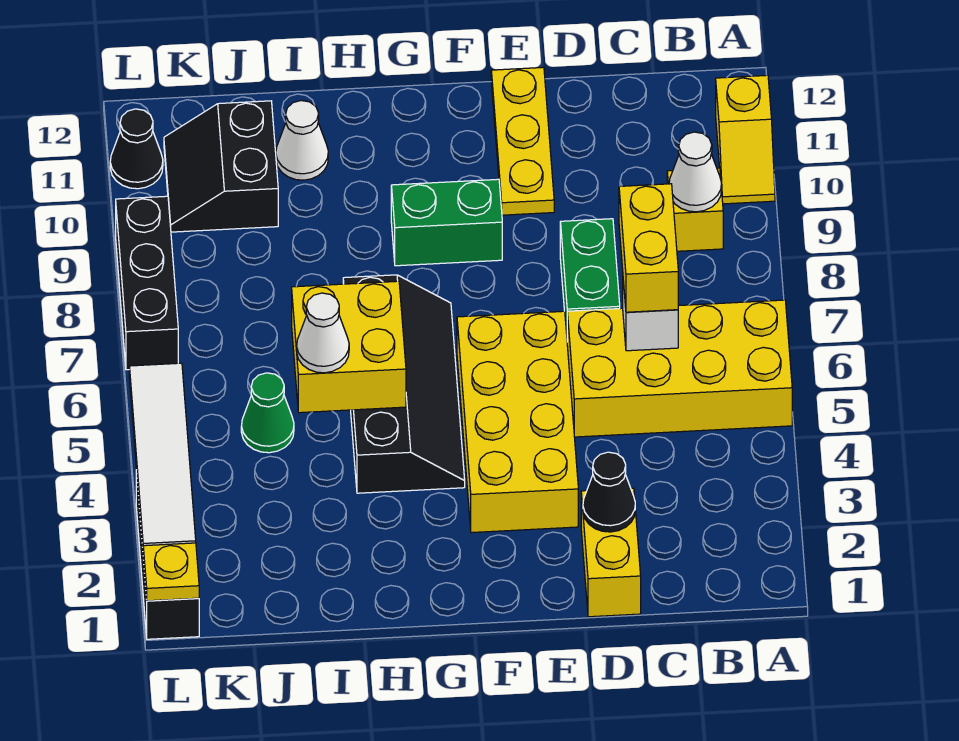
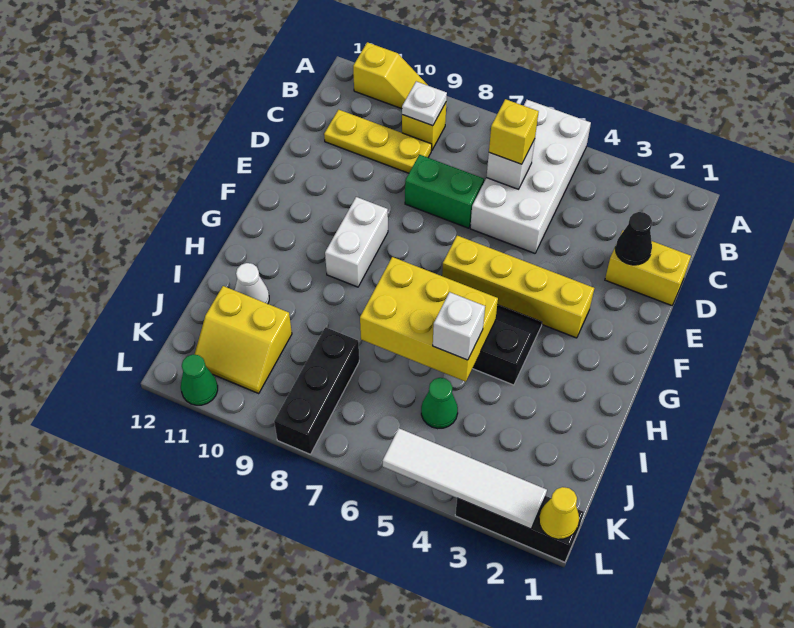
yellow brick A5:D6 level 1 -> white brick A5:D6 level 1
white cone B9 level 2 -> white plate B9 level 2
yellow brick C6:C7 level 3 -> yellow brick C6 level 3
yellow brick E3:F6 level 1 -> yellow brick F3:F6 level 1
yellow plate E10:E12 level 1 -> yellow plate C9:C11 level 1
green brick F9:G9 level 1 -> white brick F9:G9 level 1
yellow brick H5:I6 level 2 -> yellow brick H5:I7 level 2
white cone I5 level 3 -> white brick I5 level 3
black slope J10:K11 level 1 top J -> yellow slope J10:K11 level 1 top J
yellow plate L1 level 2 -> yellow cone L1 level 2
black brick L7:L9 level 1 -> black brick J8:L8 level 1
black cone L11 level 1 -> green cone L11 level 1

